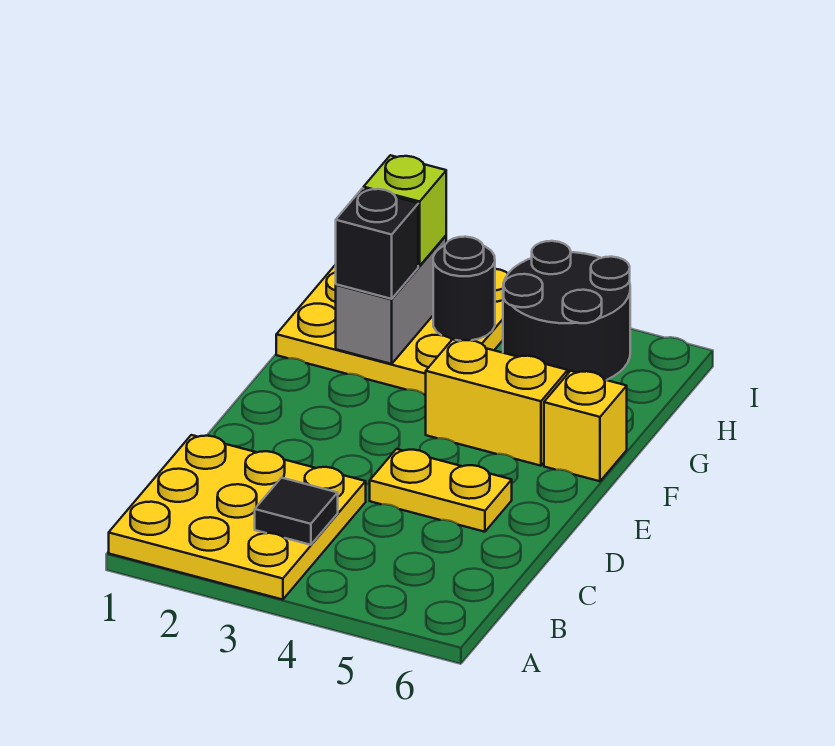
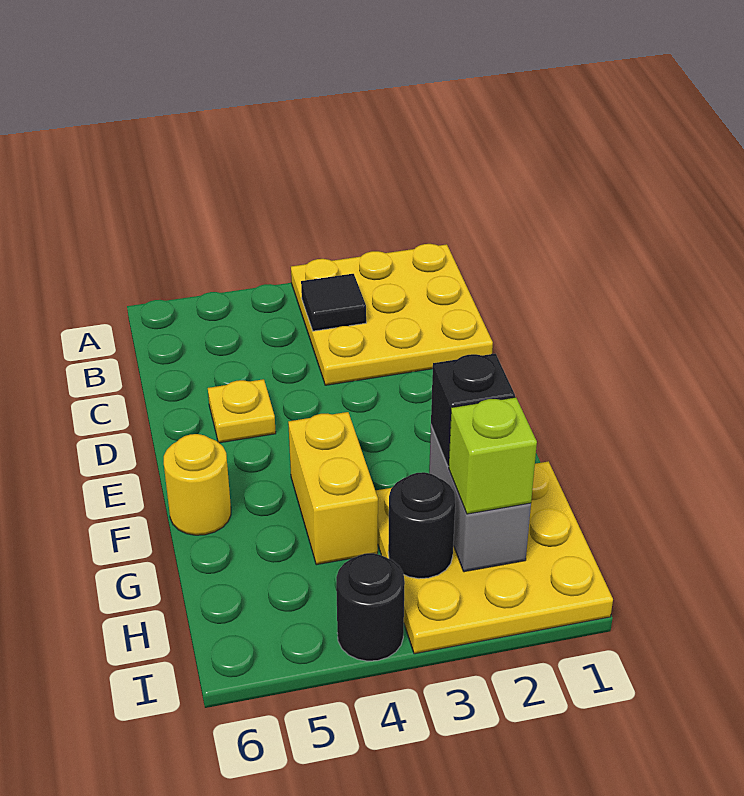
yellow plate D4:D5 level 1 -> yellow plate D5 level 1
yellow brick F4:F5 level 1 -> yellow brick F4:G4 level 1
yellow brick F6 level 1 -> yellow round brick F6 level 1
black round brick H4:I5 level 1 -> black round brick I4 level 1

